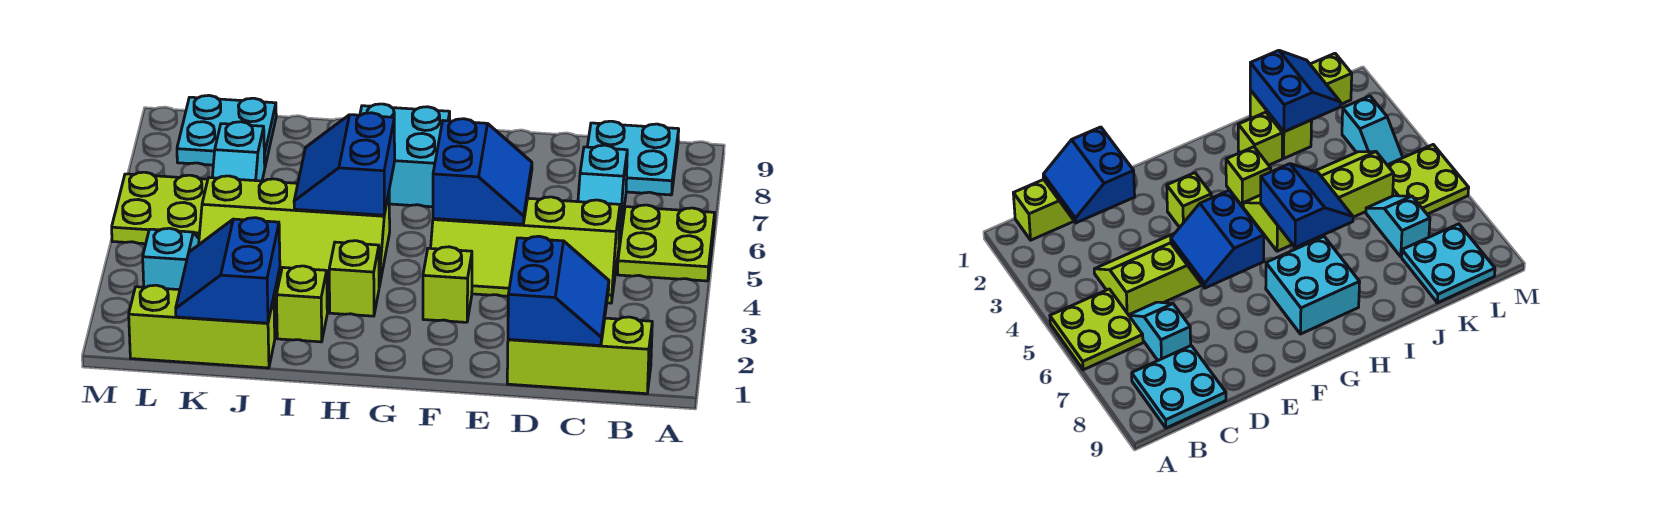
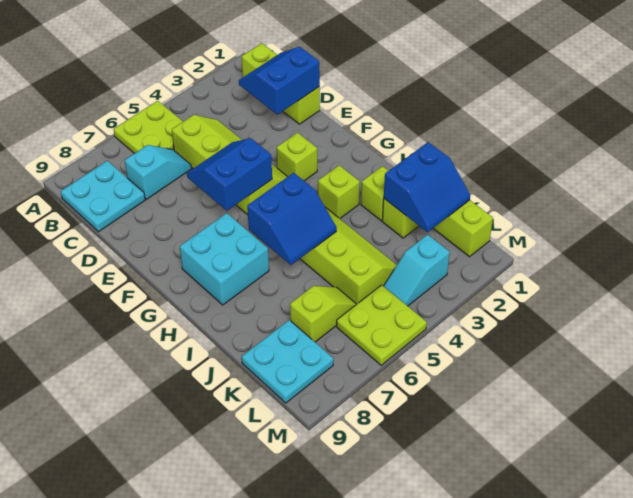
cyan slope K6:K7 level 1 top 7 -> lime slope K6:K7 level 1 top 7

